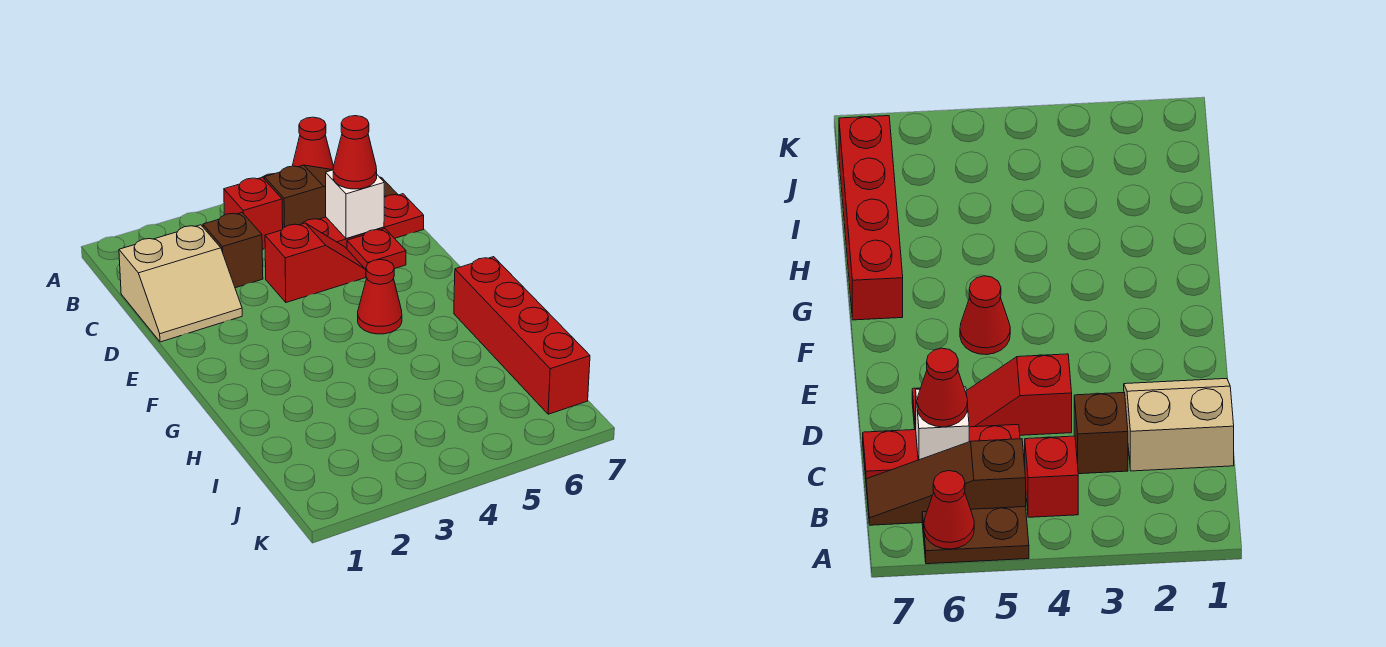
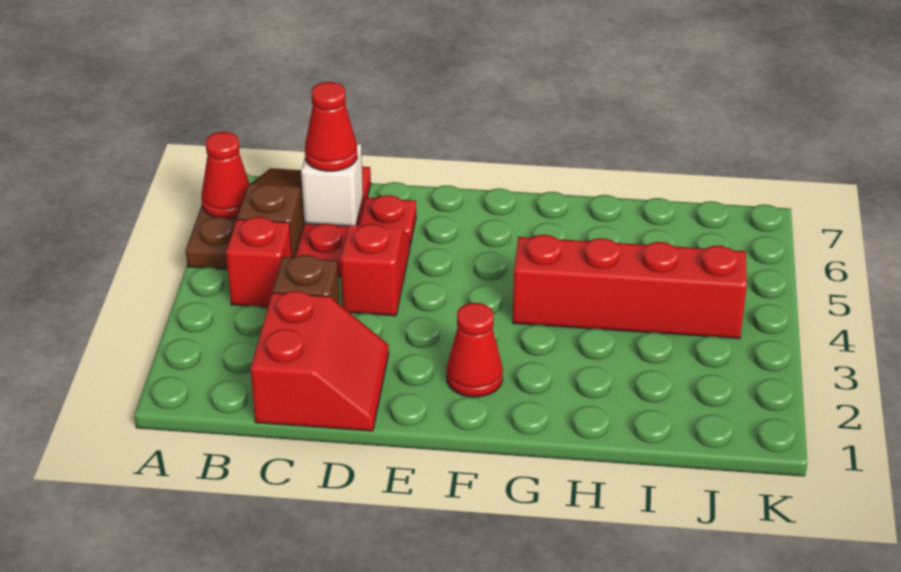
tan slope C1:D2 level 1 top C -> red slope C1:D2 level 1 top C
red cone F5 level 1 -> red cone F2 level 1
red brick G7:J7 level 1 -> red brick G4:J4 level 1

